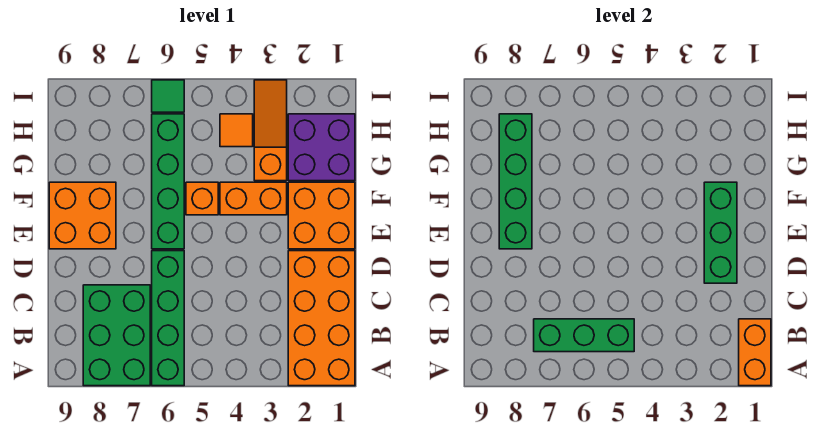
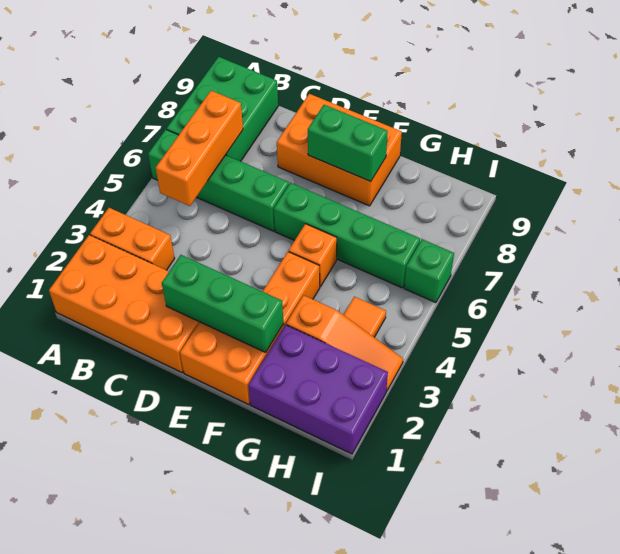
orange brick A1:B1 level 2 -> orange brick A3:B3 level 1
green brick A7:C8 level 1 -> green brick A7:B9 level 1
green brick B5:B7 level 2 -> orange brick B5:B7 level 2
orange brick E8:F9 level 1 -> orange brick D8:F9 level 1
green brick E8:H8 level 2 -> green brick E8:F8 level 2
purple brick G1:H2 level 1 -> purple brick G1:I2 level 1
green tile I6 level 1 -> green brick I6 level 1

